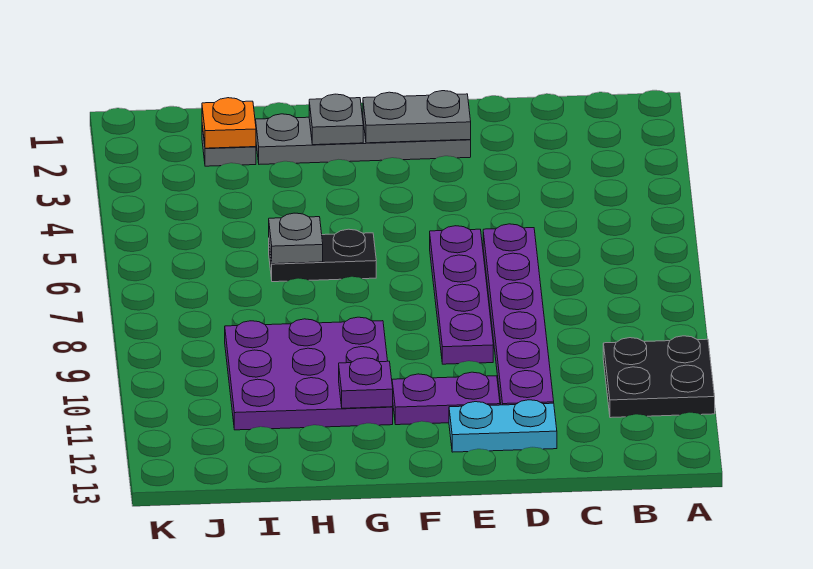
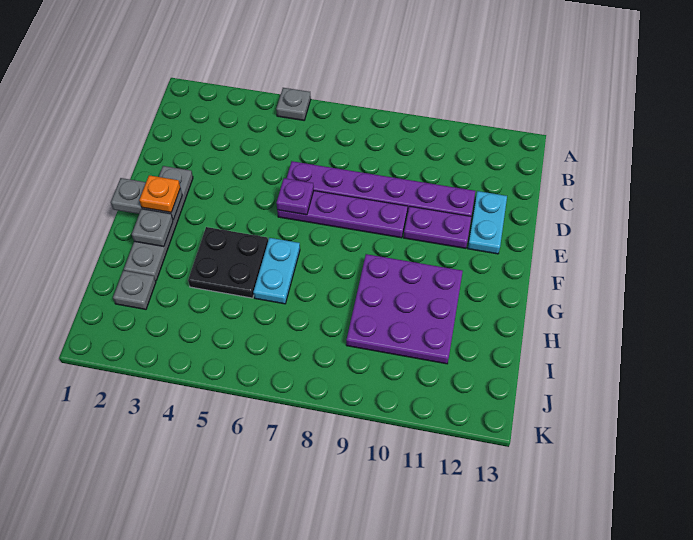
black plate A10:B11 level 1 -> black plate G4:H5 level 1
grey plate E2:F2 level 2 -> grey plate F1:F2 level 2
purple plate E11:F11 level 1 -> purple plate E10:E11 level 1
black plate G6:H6 level 1 -> cyan plate G6:H6 level 1
purple plate G11 level 2 -> purple plate E6 level 2
grey plate H6 level 2 -> grey plate A5 level 1
orange plate I2 level 2 -> orange plate F2 level 3

